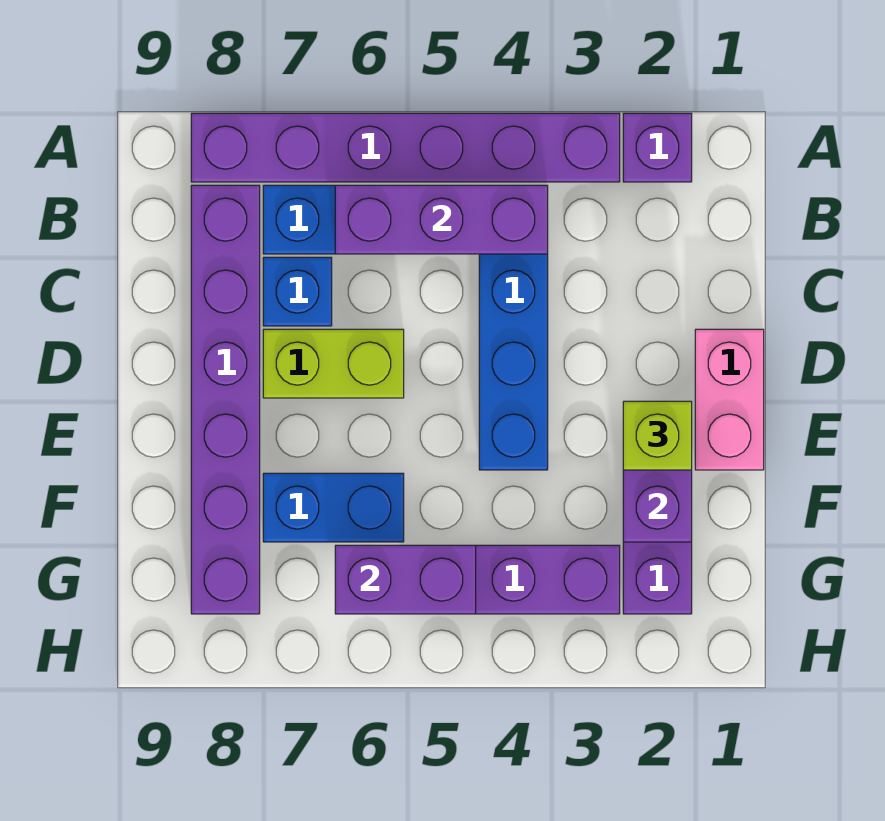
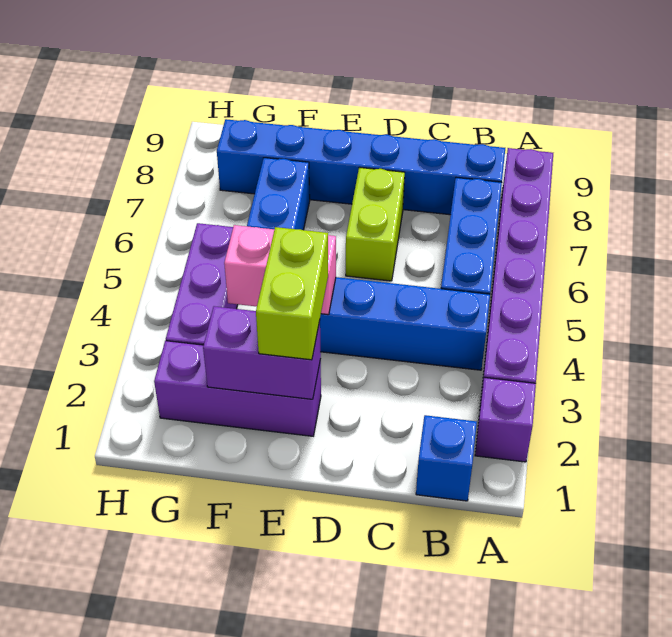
purple brick B4:B6 level 2 -> none
purple brick B8:G8 level 1 -> blue brick B8:G8 level 1
blue brick C7 level 1 -> blue brick B1 level 1
pink brick D1:E1 level 1 -> pink brick E4:F4 level 2
lime brick E2 level 3 -> lime brick E2:E3 level 3
purple brick G5:G6 level 2 -> none

